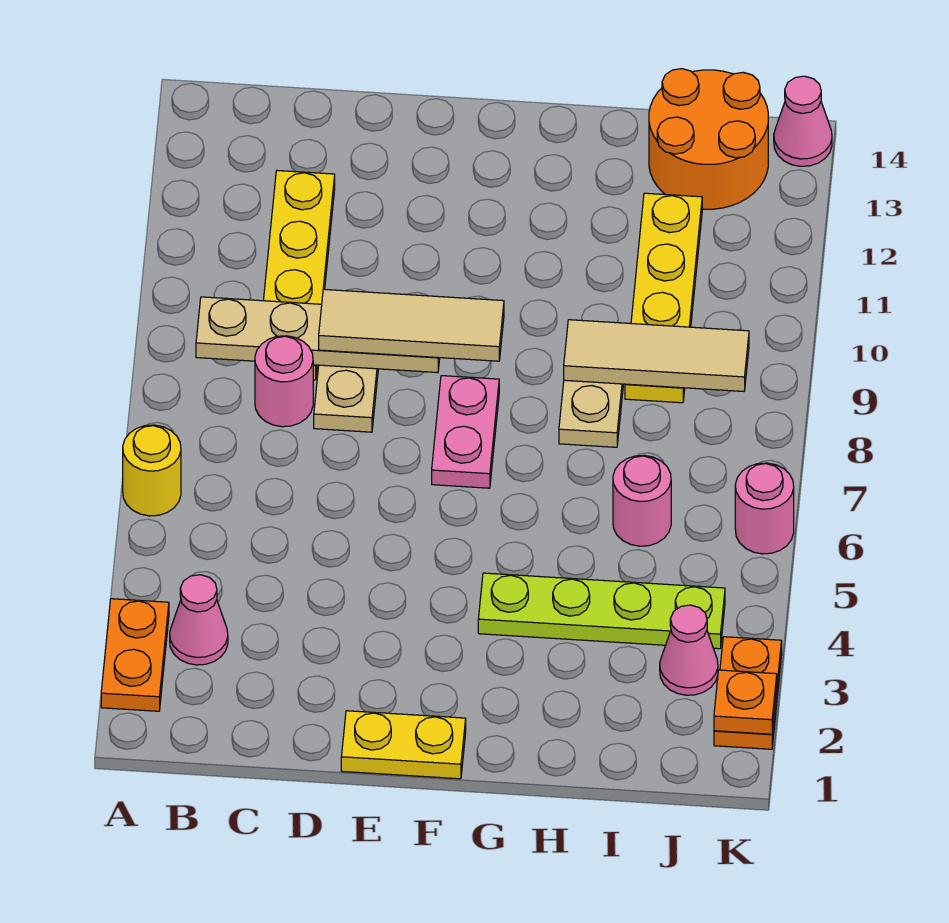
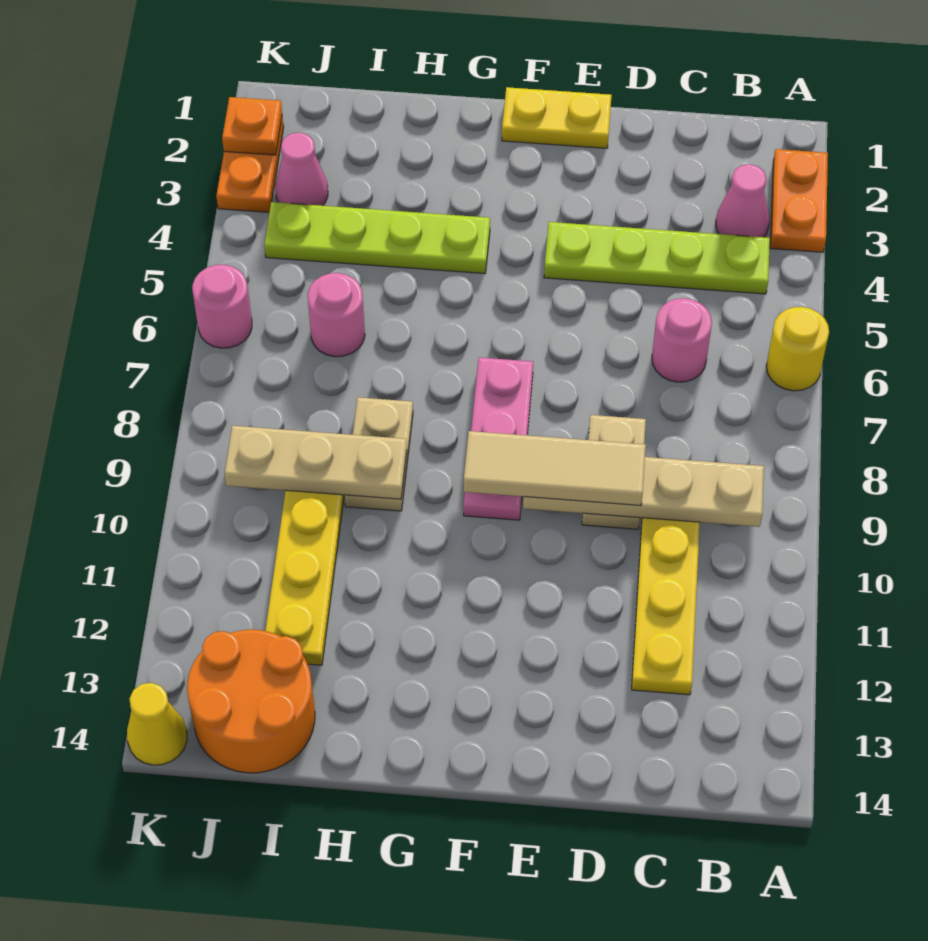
none -> lime plate B4:E4 level 1
pink round brick C8 level 1 -> pink round brick C6 level 1
pink plate F7:F8 level 1 -> pink plate F7:F9 level 1
tan tile H9:J9 level 2 -> tan plate H9:J9 level 2
pink cone K14 level 1 -> yellow cone K14 level 1

